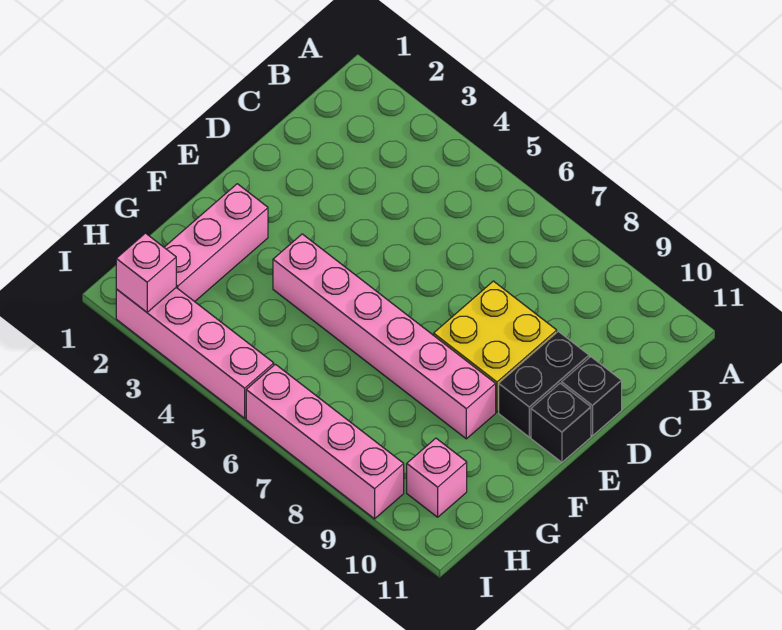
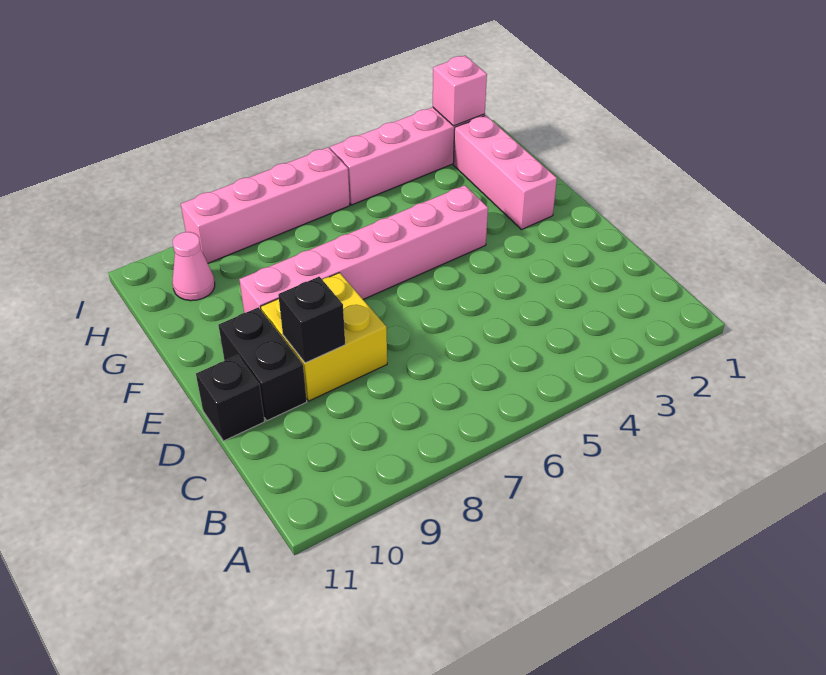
black brick E11 level 1 -> black brick D9 level 2
pink brick H10 level 1 -> pink cone H10 level 1

